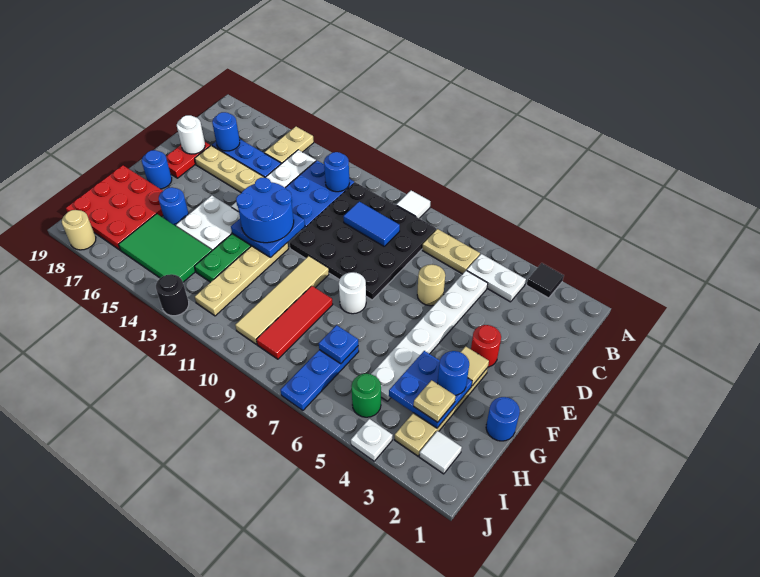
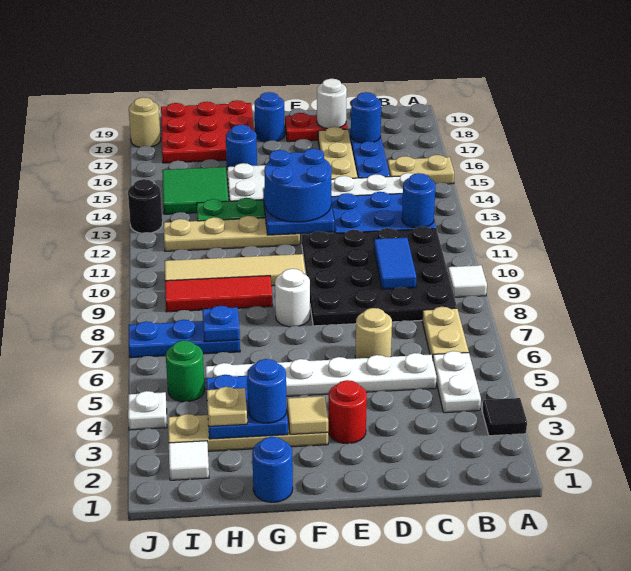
green tile H14:I16 level 1 -> green tile H14:I15 level 1

